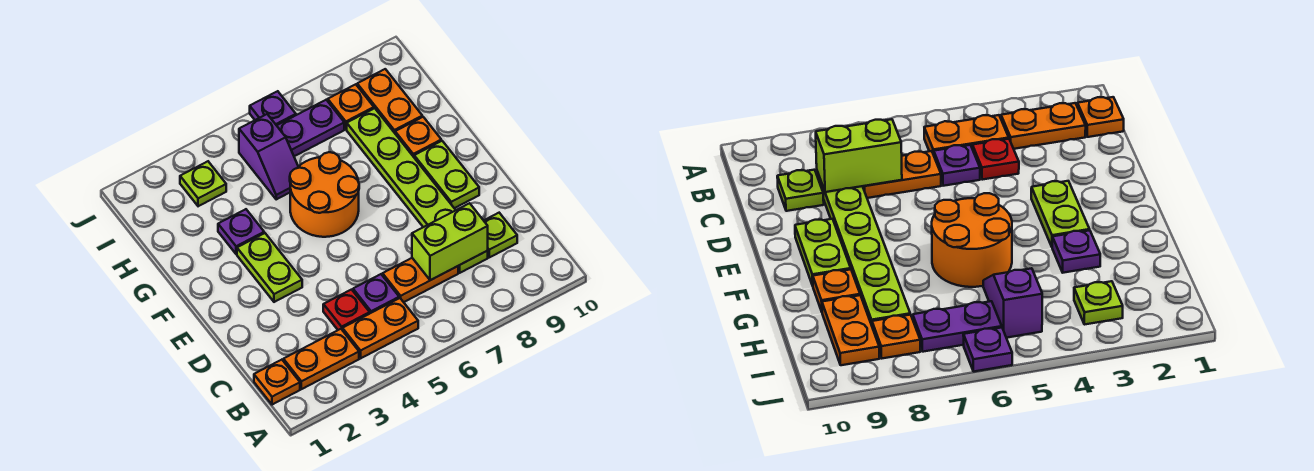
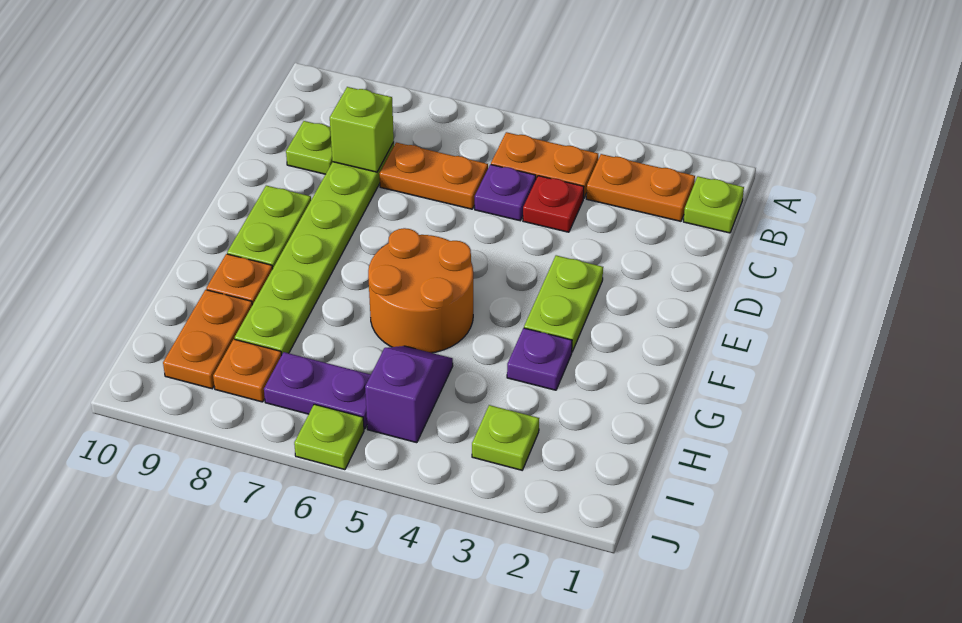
orange plate B1 level 1 -> lime plate B1 level 1
lime brick C7:C8 level 2 -> lime brick C8 level 2
purple plate J6 level 1 -> lime plate J6 level 1

